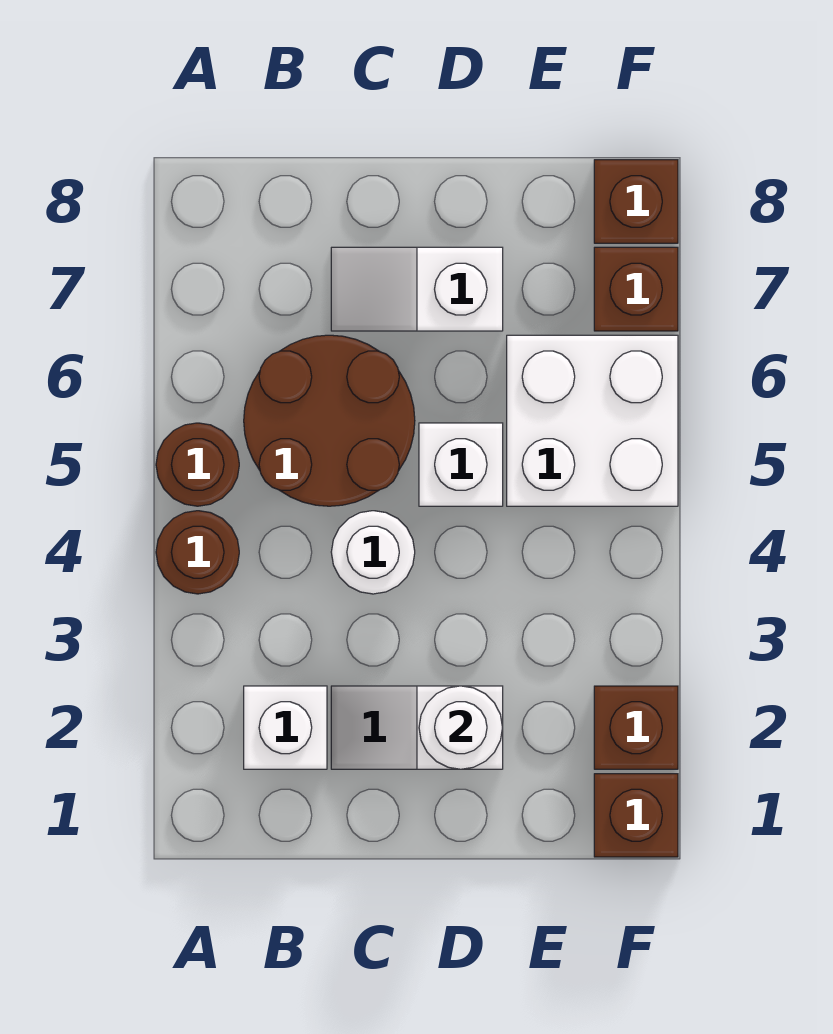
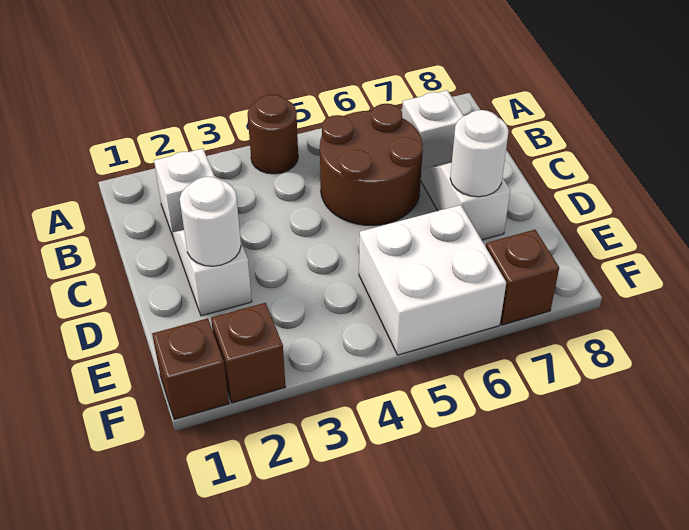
brown round brick A5 level 1 -> none
white round brick C4 level 1 -> white round brick D7 level 2
white brick D5 level 1 -> white brick B7 level 1
brown brick F8 level 1 -> none

